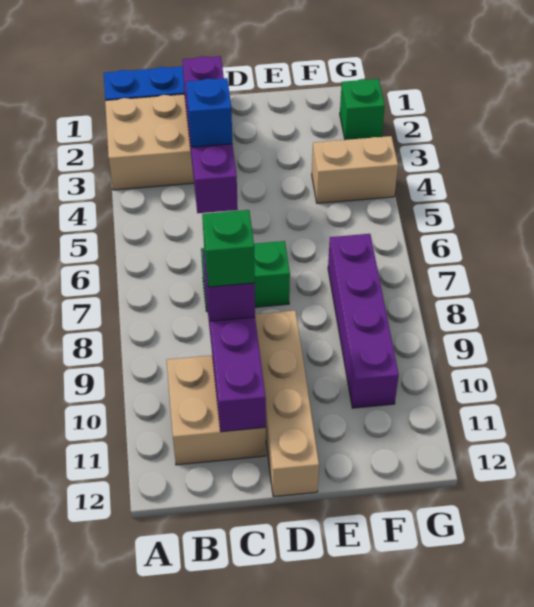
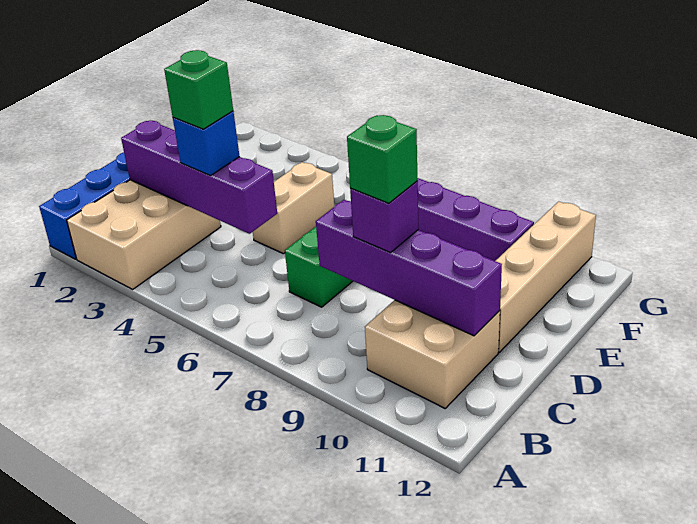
tan brick D9:D12 level 1 -> tan brick D11:G11 level 1
tan brick F4:G4 level 1 -> tan brick D5:E5 level 1
green brick G2 level 1 -> green brick C4 level 4

